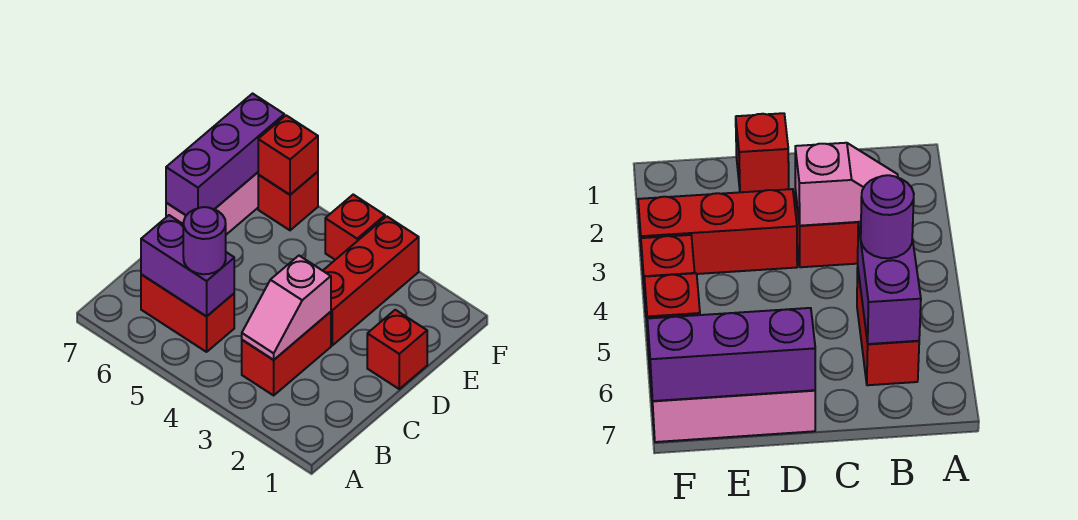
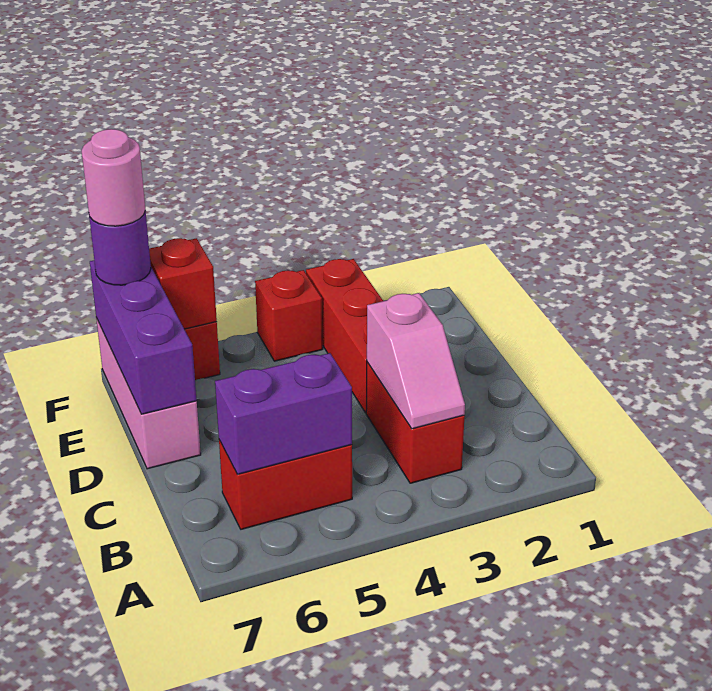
purple round brick B5 level 3 -> purple round brick F7 level 3
red brick D1 level 1 -> none
none -> pink round brick F7 level 4

